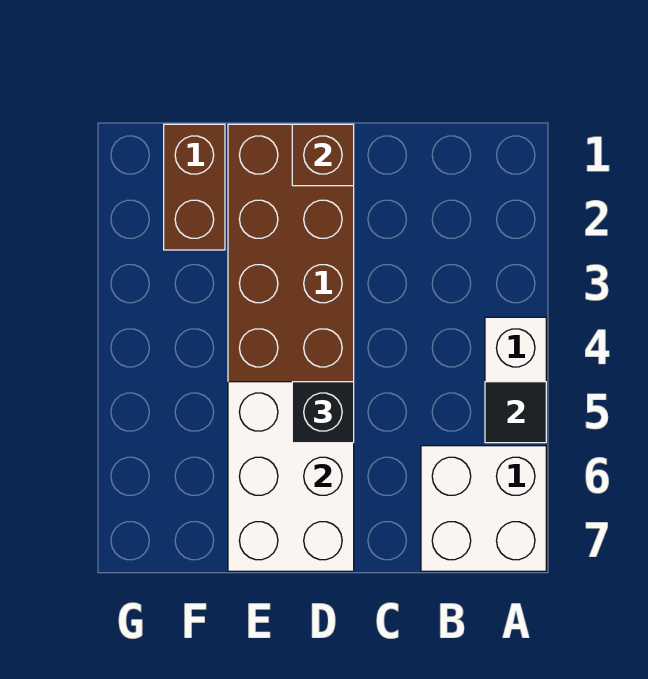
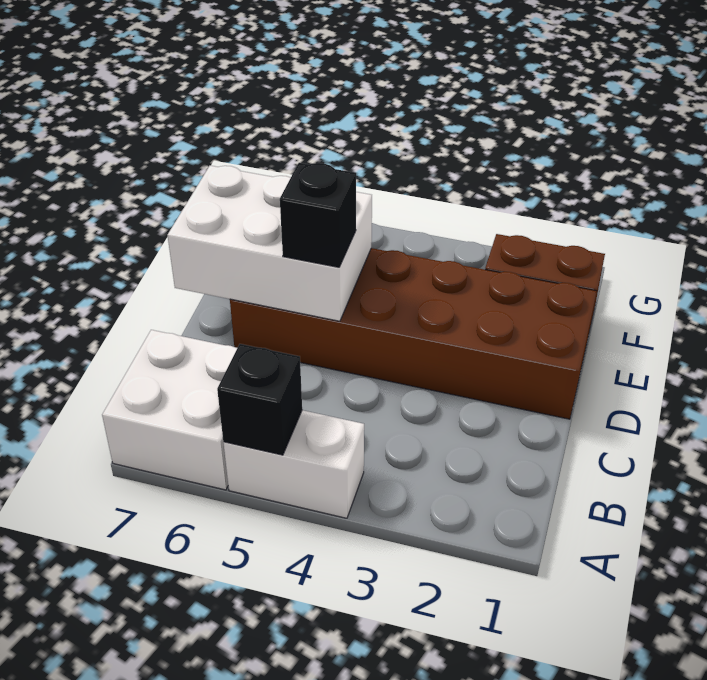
black tile A5 level 2 -> black brick A5 level 2
brown brick D1 level 2 -> none

